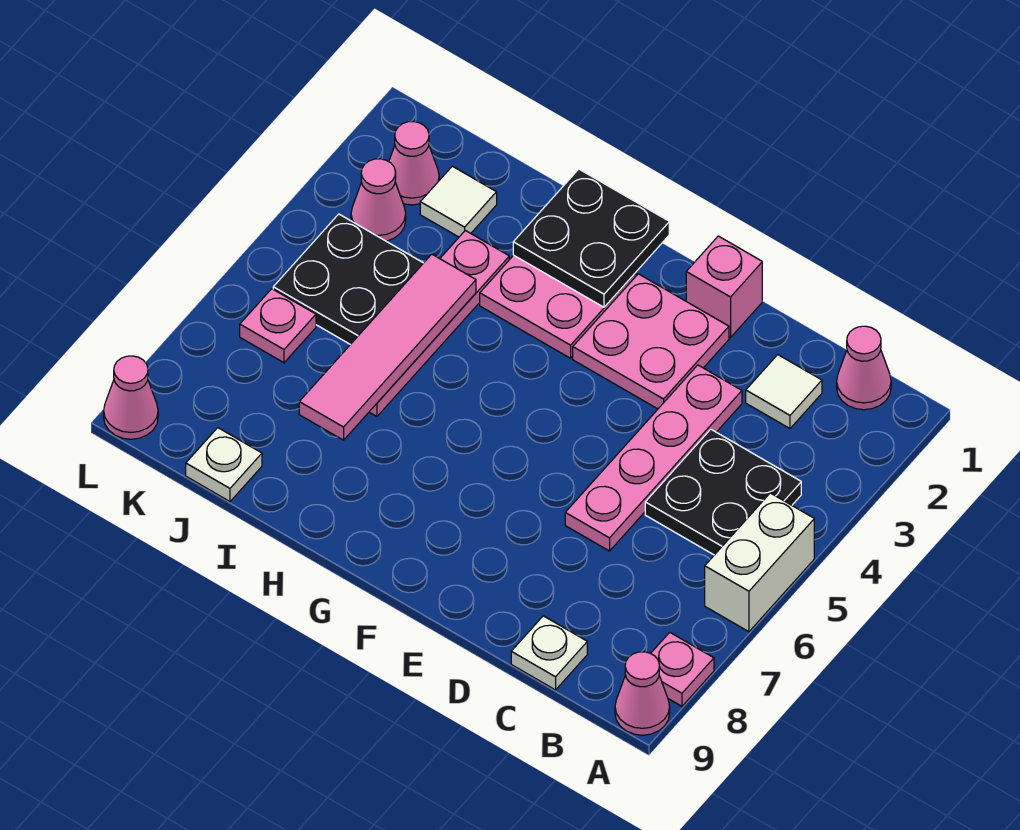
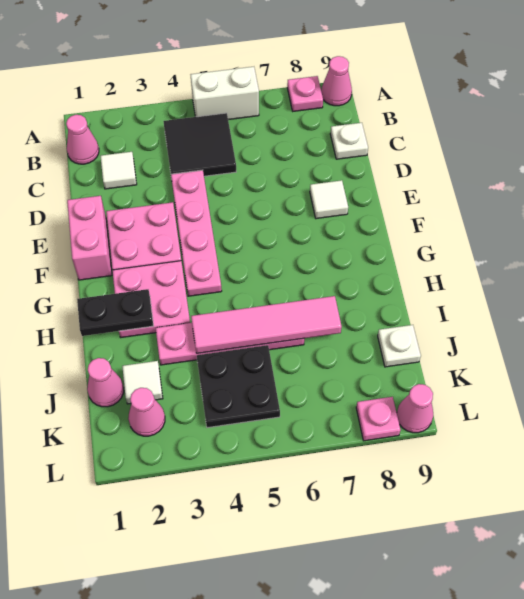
black plate B4:C5 level 1 -> black tile B4:C5 level 1
pink plate D3:D6 level 1 -> pink plate D4:G4 level 1
pink brick E1 level 1 -> pink brick E1:F1 level 1
none -> white tile E8 level 1
black plate G1:H2 level 2 -> black plate H1:H2 level 2
pink cone K3 level 1 -> pink cone J1 level 1
pink plate K6 level 1 -> pink plate L8 level 1

